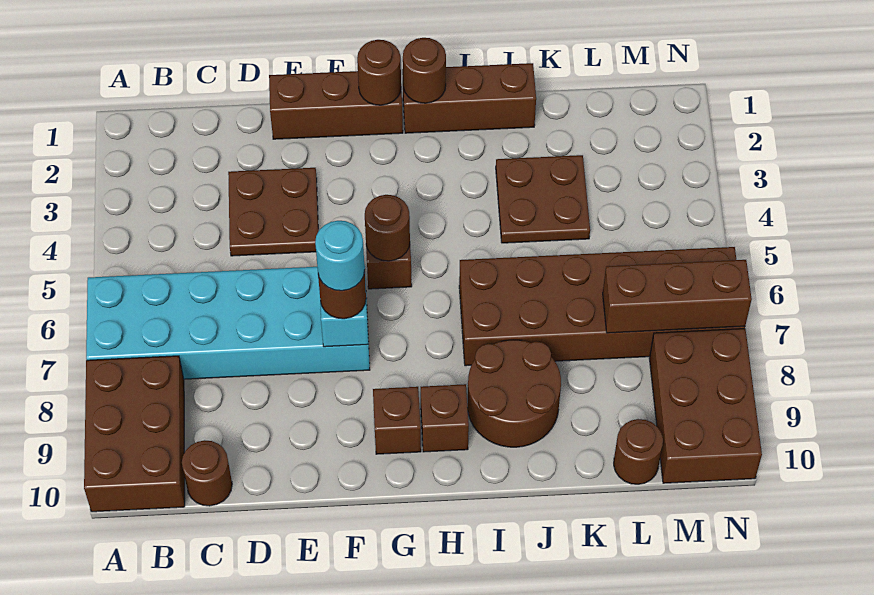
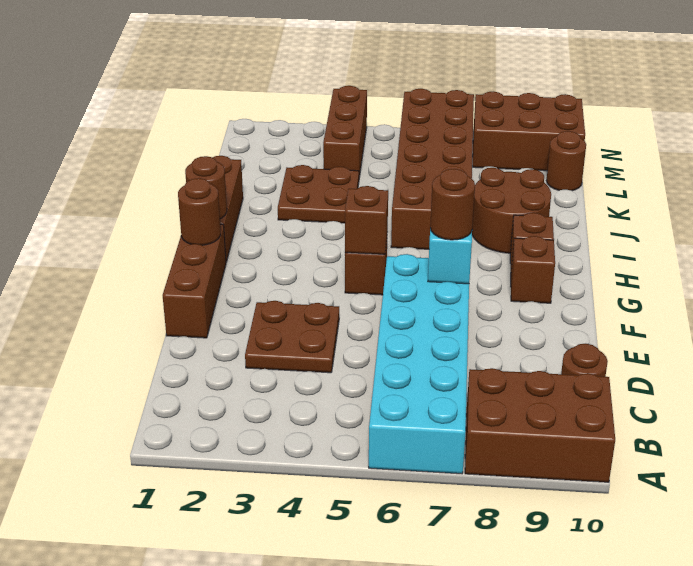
cyan round brick F7 level 4 -> none
brown round brick G5 level 2 -> brown brick G5 level 2
brown brick L7:N7 level 2 -> brown brick L4:N4 level 1

